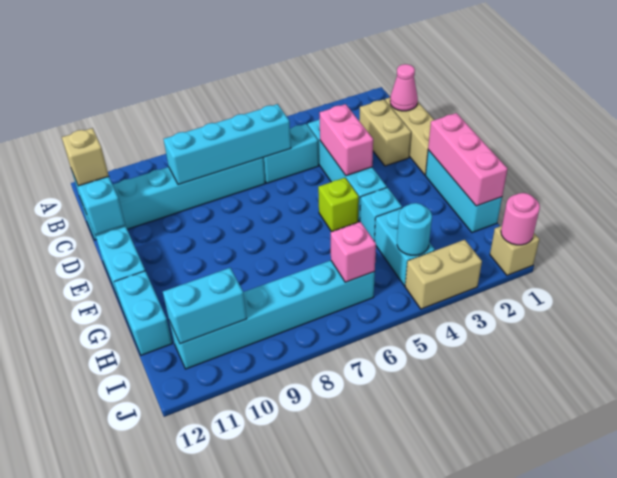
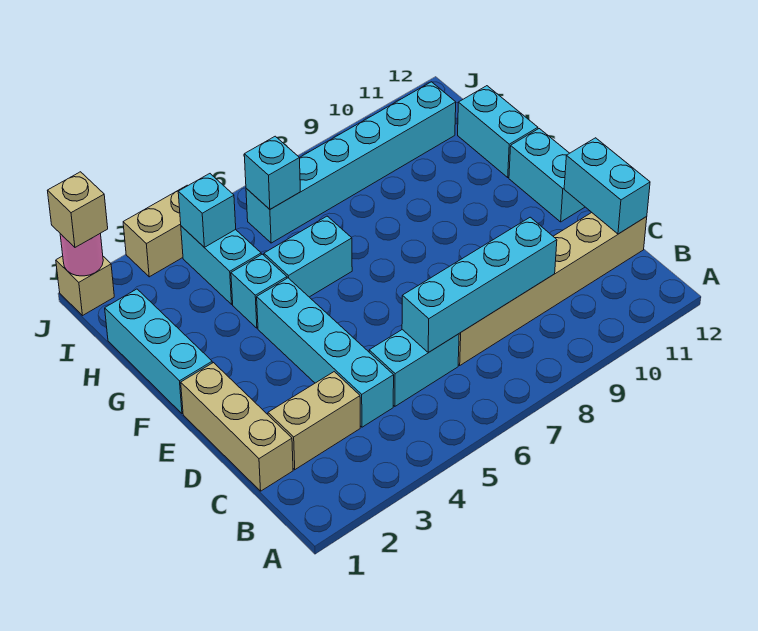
pink cone C1 level 2 -> none
tan brick C2:D2 level 1 -> tan brick C2:C3 level 1
cyan brick C7:C12 level 1 -> tan brick C7:C12 level 1
tan brick C12 level 3 -> tan brick J1 level 3
pink brick D4:E4 level 2 -> none
pink brick F1:H1 level 2 -> none
lime brick F5 level 1 -> none
cyan round brick I4 level 2 -> cyan brick I4 level 2
pink brick I6 level 2 -> cyan brick I6 level 2
cyan brick I10:I11 level 2 -> cyan brick G5:G6 level 1

